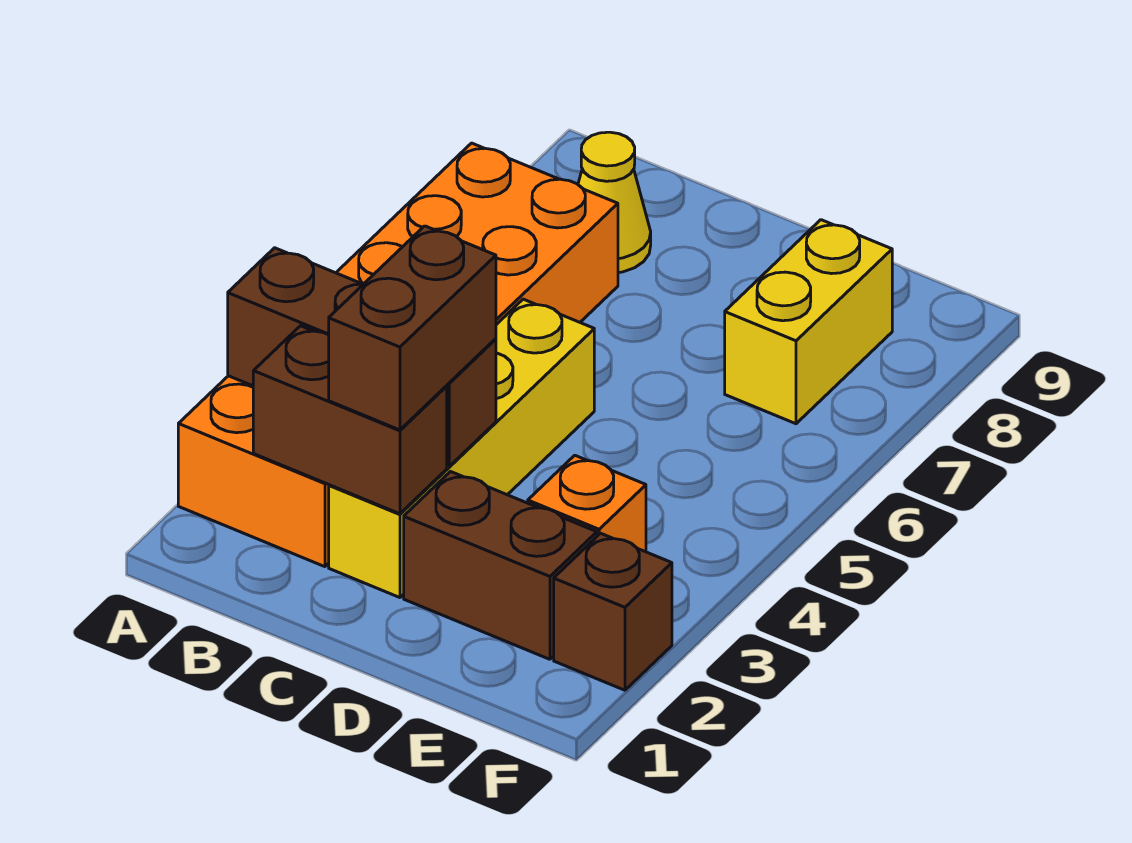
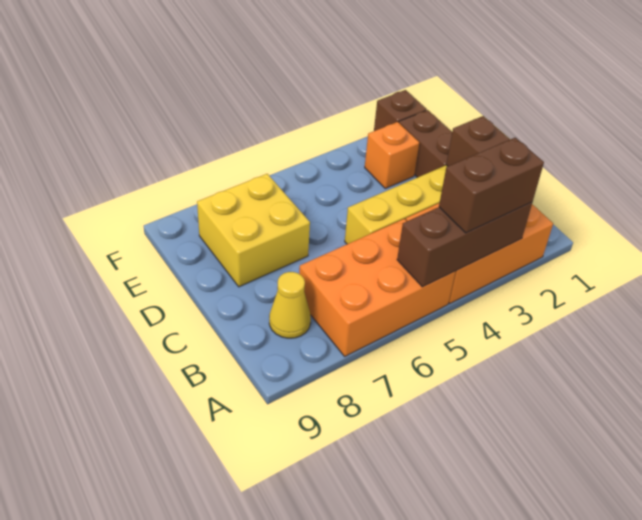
brown brick A3:C3 level 2 -> brown brick A3:A5 level 2
brown brick C2:C3 level 3 -> brown brick A3:A4 level 3
yellow brick E7:E8 level 1 -> yellow brick D7:E8 level 1

